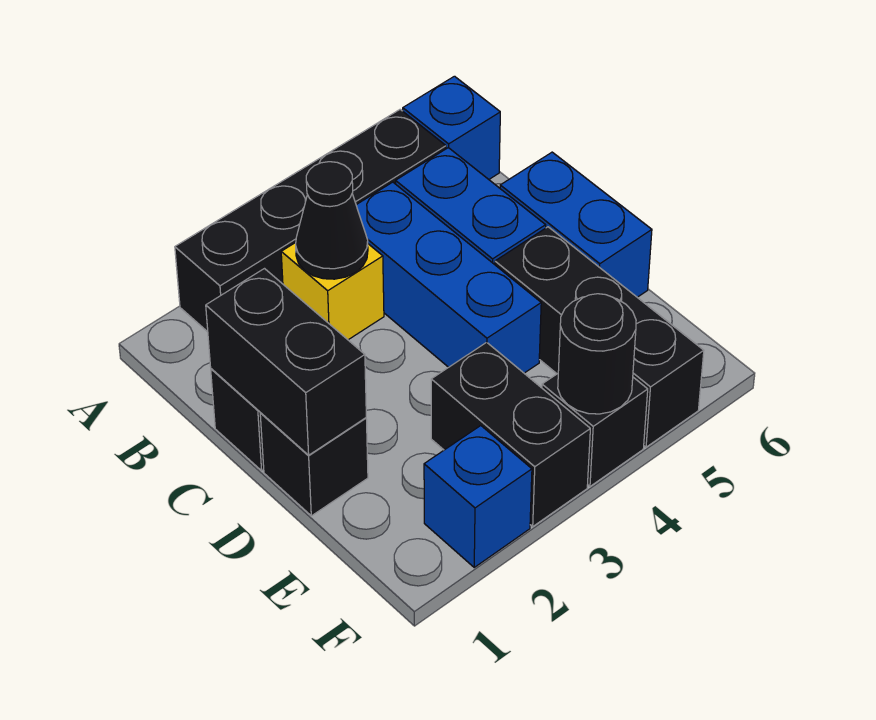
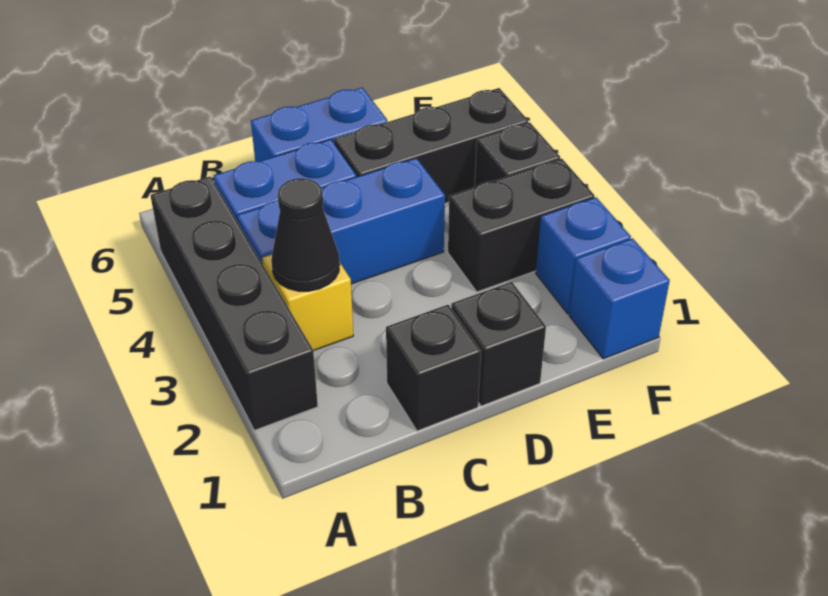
blue brick A6 level 1 -> blue brick F1 level 1
black brick C1:D1 level 2 -> none
black round brick F4 level 2 -> none

